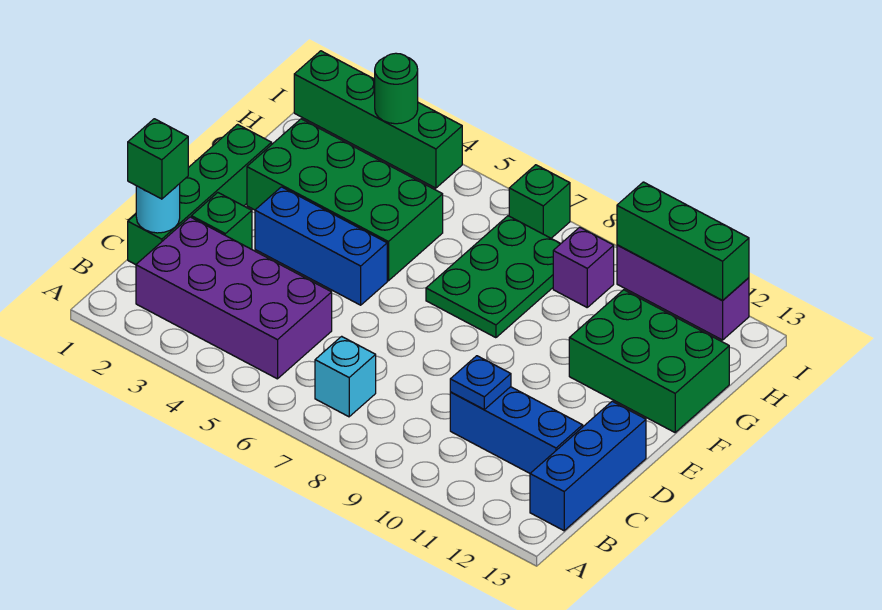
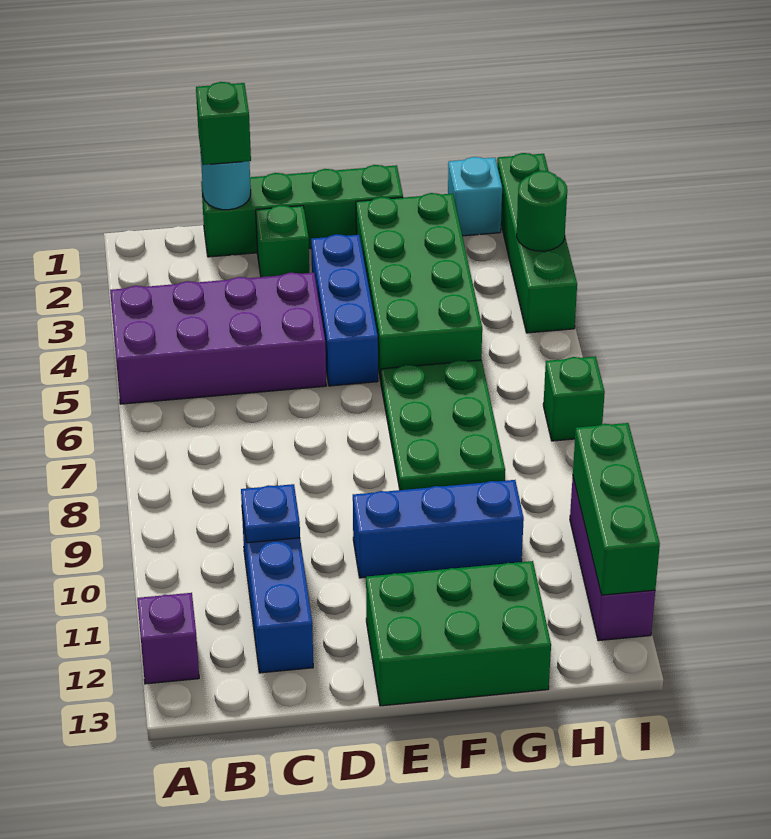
purple brick B2:C5 level 1 -> purple brick A4:D5 level 1
cyan brick B7 level 1 -> cyan brick H1 level 1
blue brick B13:D13 level 1 -> blue brick E10:G10 level 1
green plate F7:H8 level 1 -> green plate F6:G8 level 1
green brick F11:G13 level 1 -> green brick E12:G13 level 1
purple brick H9 level 1 -> purple brick A12 level 1

